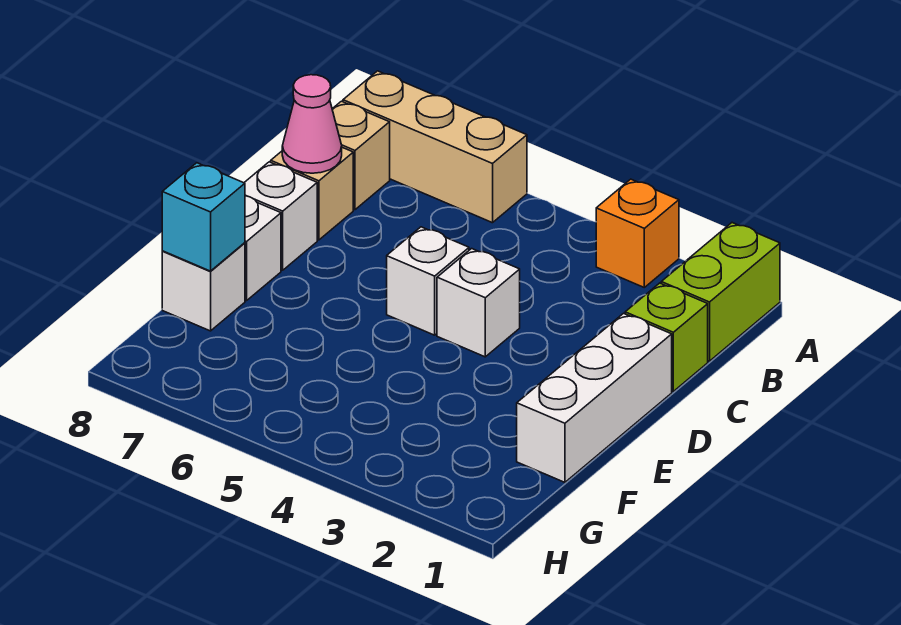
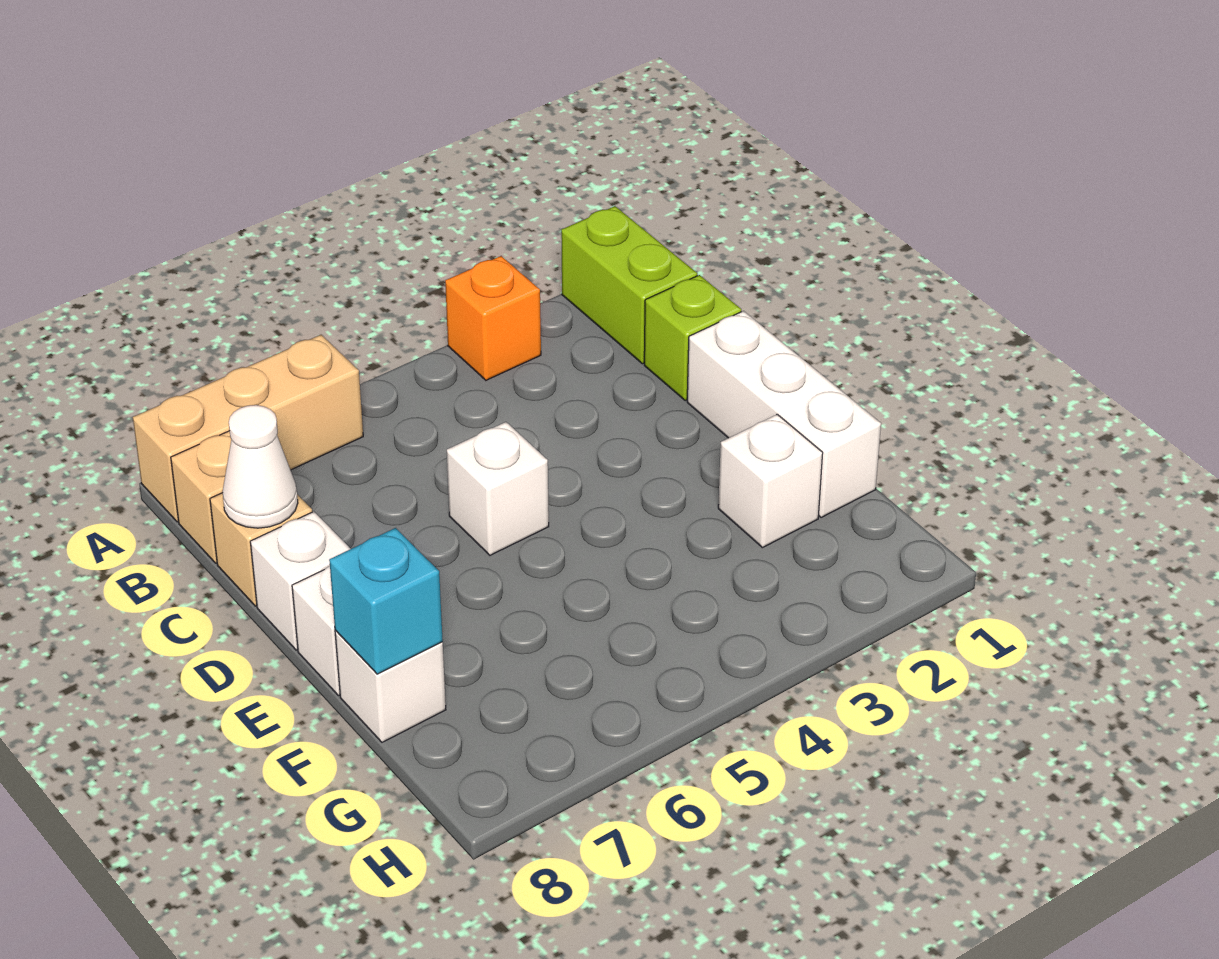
pink cone C8 level 2 -> white cone C8 level 2
white brick D4 level 1 -> white brick F2 level 1

